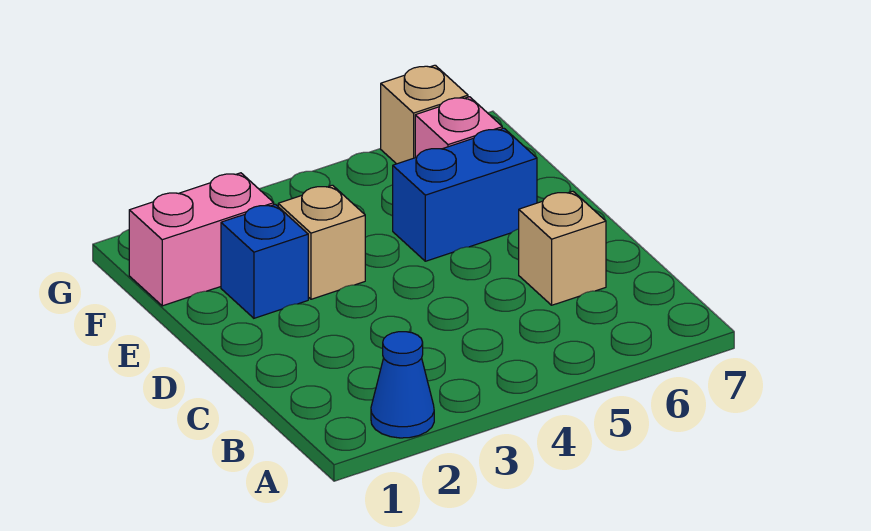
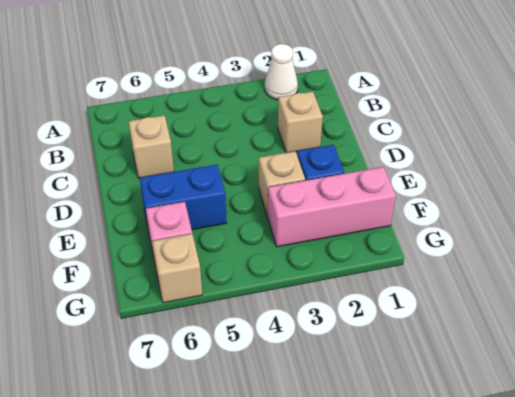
blue cone A2 level 1 -> white cone A2 level 1
none -> tan brick C2 level 1
pink brick F1:F2 level 1 -> pink brick F1:F3 level 1

